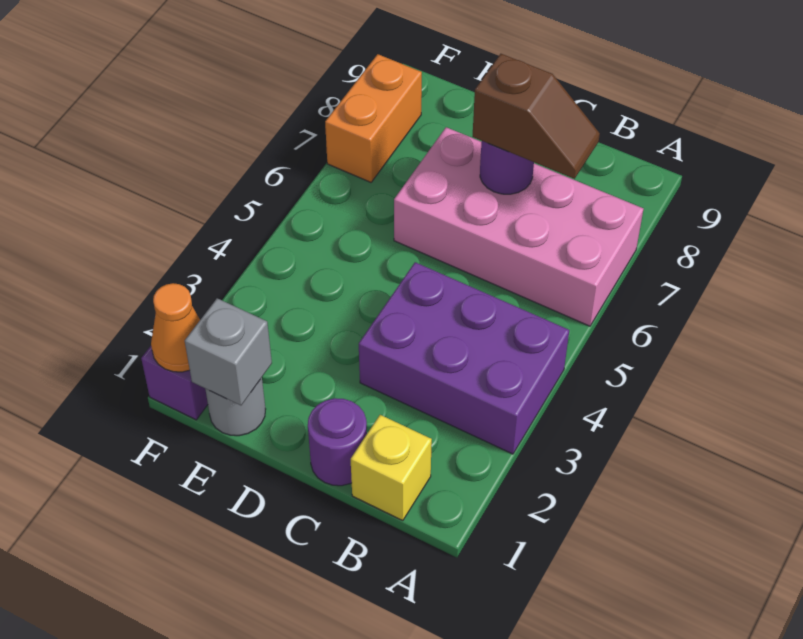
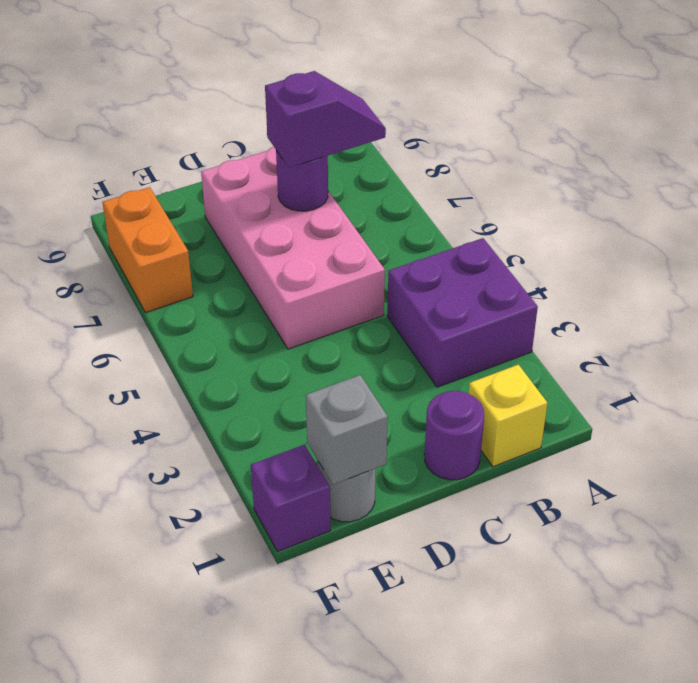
purple brick A3:C4 level 1 -> purple brick A3:B4 level 1
pink brick A6:D7 level 1 -> pink brick C5:D8 level 1
brown slope B7:C7 level 3 top C -> purple slope B7:C7 level 3 top C
orange cone F1 level 2 -> none

